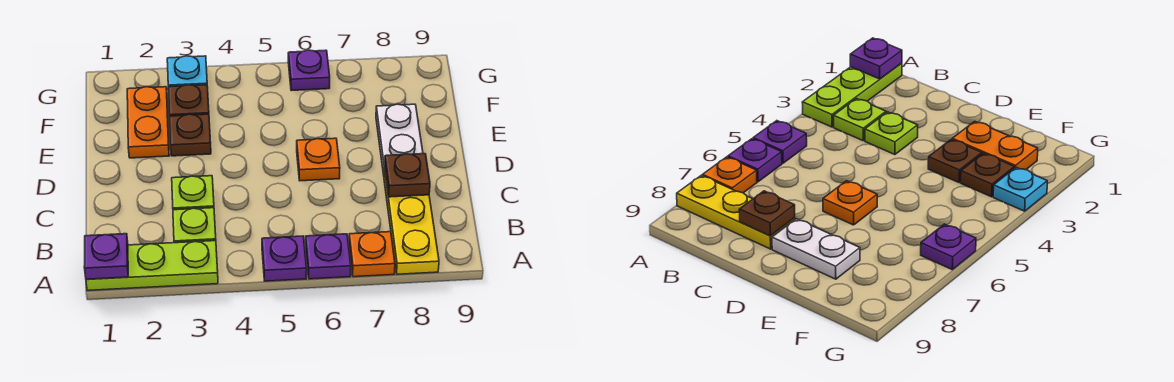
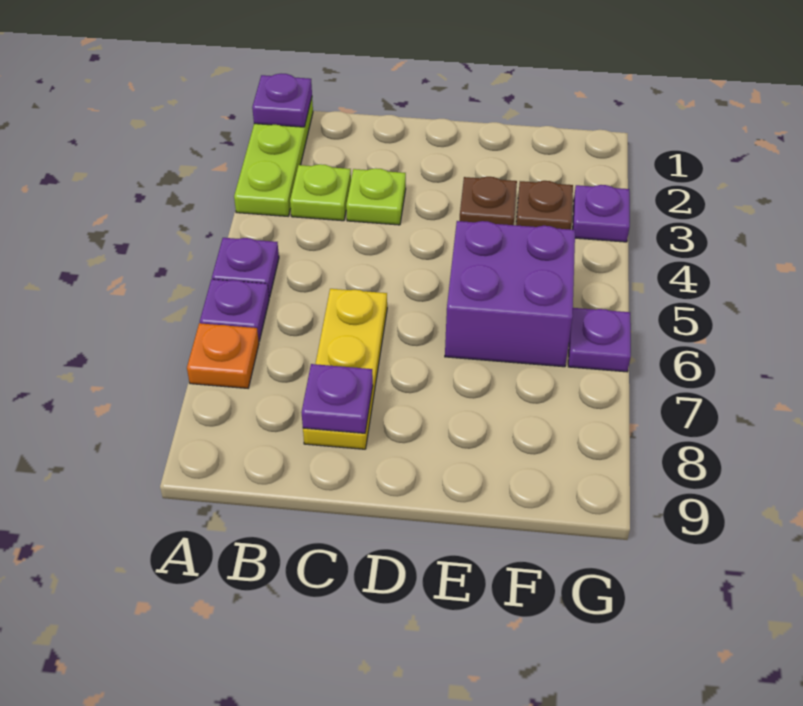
yellow plate A8:C8 level 1 -> yellow plate C6:C8 level 1
brown plate C8 level 2 -> purple plate C8 level 2
orange plate D6 level 1 -> none
white plate D8:E8 level 1 -> none
orange plate E2:F2 level 1 -> none
none -> purple brick E5:F6 level 1
cyan plate G3 level 1 -> purple plate G3 level 1

